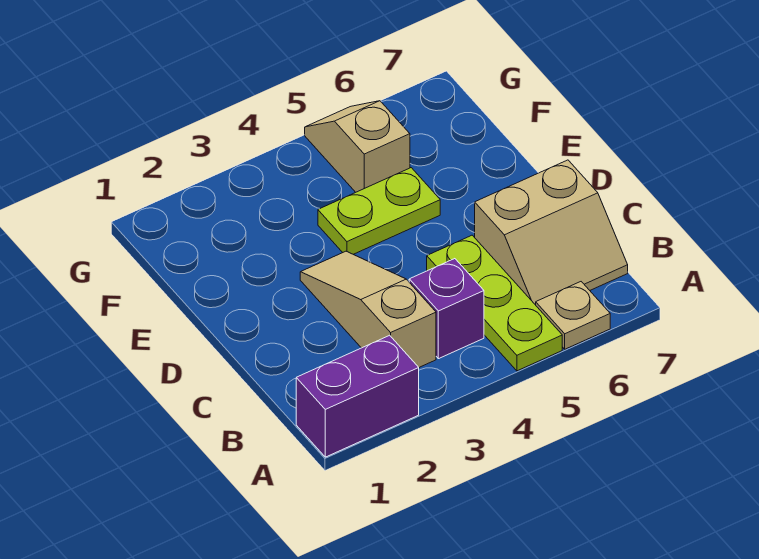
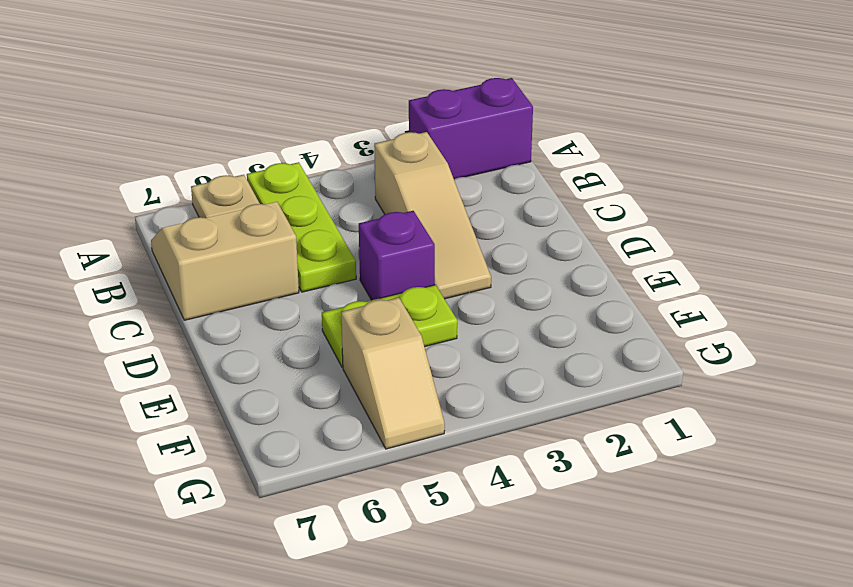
purple brick B4 level 1 -> purple brick D4 level 1

